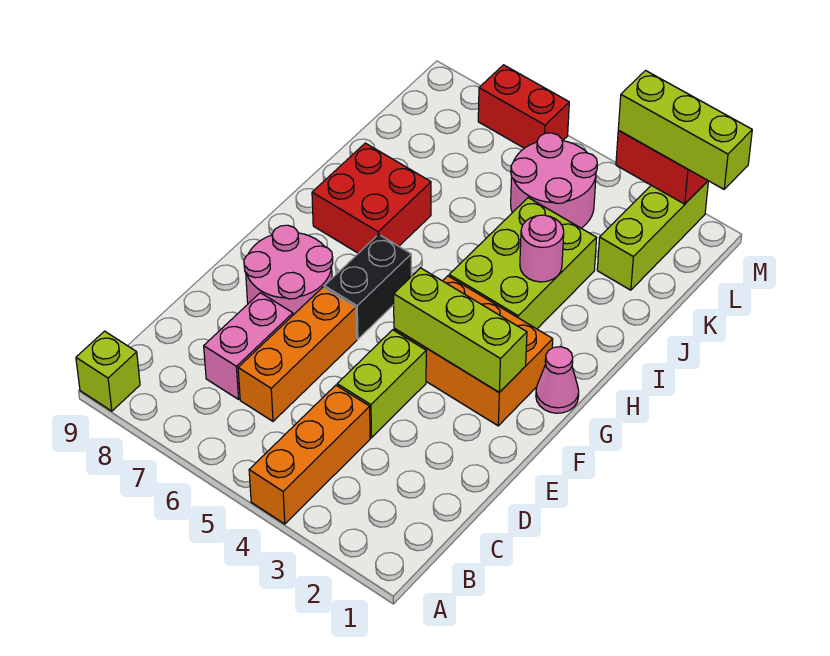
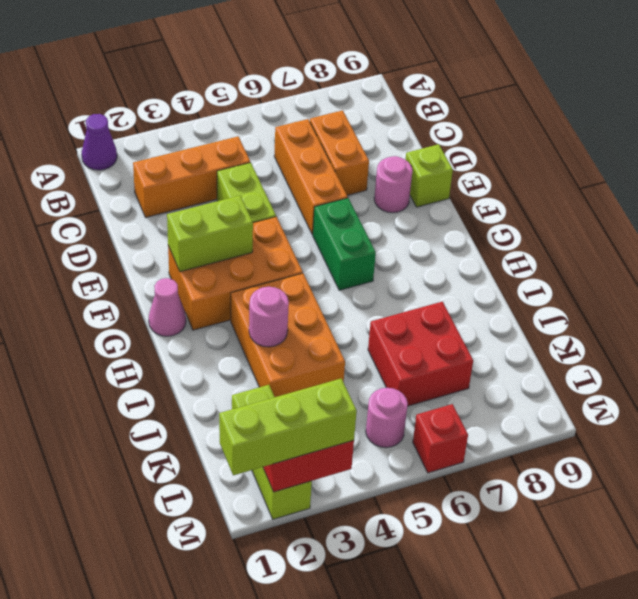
none -> purple cone A1 level 1
orange brick A4:C4 level 1 -> orange brick C2:C4 level 1
lime brick A9 level 1 -> lime brick E9 level 1
pink brick C7:D7 level 1 -> orange brick C7:D7 level 1
pink round brick E7:F8 level 1 -> pink round brick E8 level 1
lime brick F2:F4 level 2 -> lime brick F2:F3 level 2
black brick F6:G6 level 1 -> green brick F6:G6 level 1
lime brick H3:J4 level 1 -> orange brick H3:J4 level 1
red brick H7:I8 level 1 -> red brick J6:K7 level 1
pink round brick K4:L5 level 1 -> pink round brick L5 level 1
red brick M6:M7 level 1 -> red brick M6 level 1

